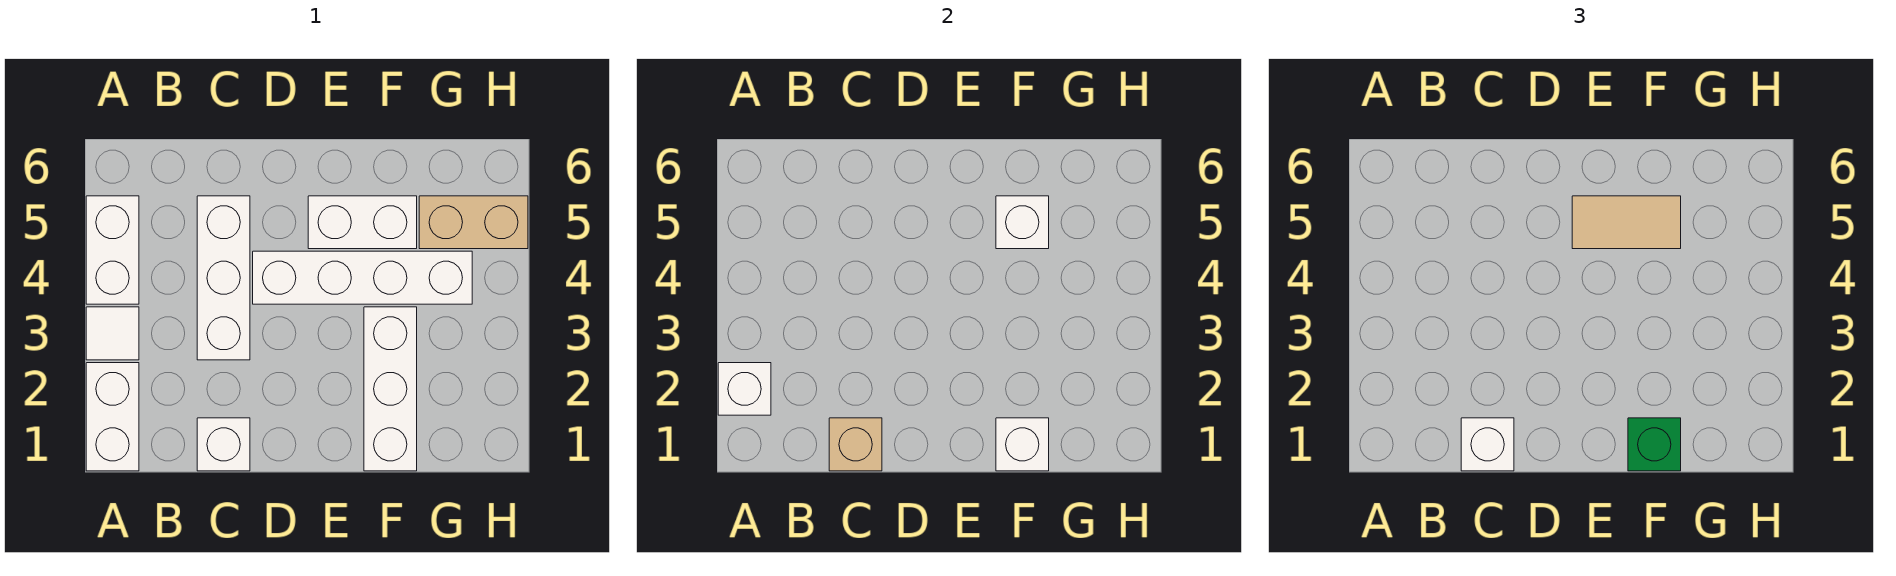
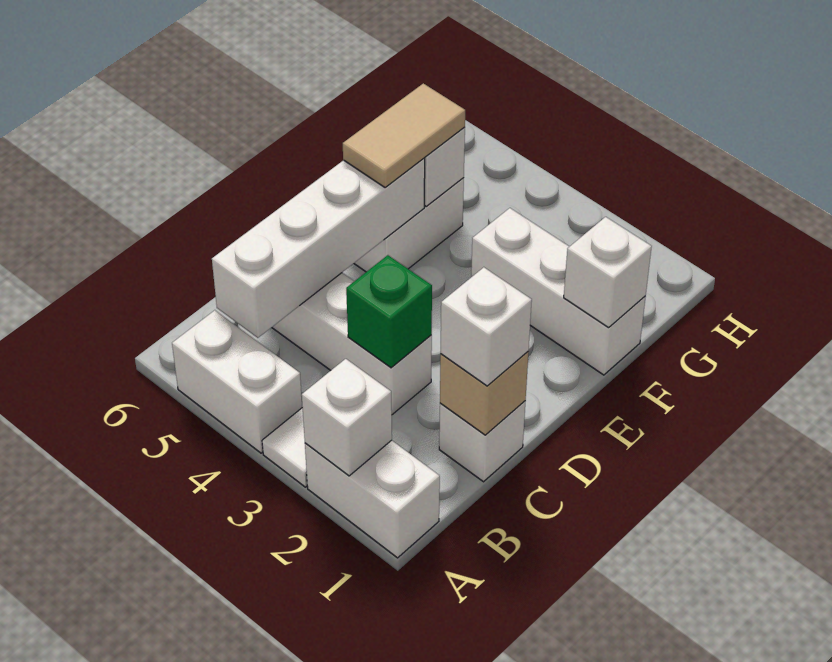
white brick D4:G4 level 1 -> white brick B5:E5 level 2
green brick F1 level 3 -> green brick C3 level 2
tan brick G5:H5 level 1 -> none

